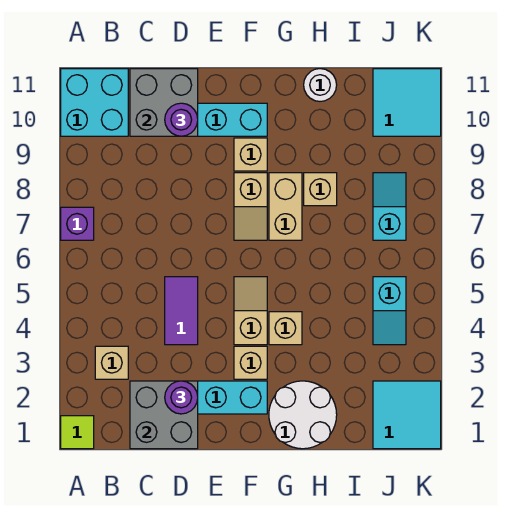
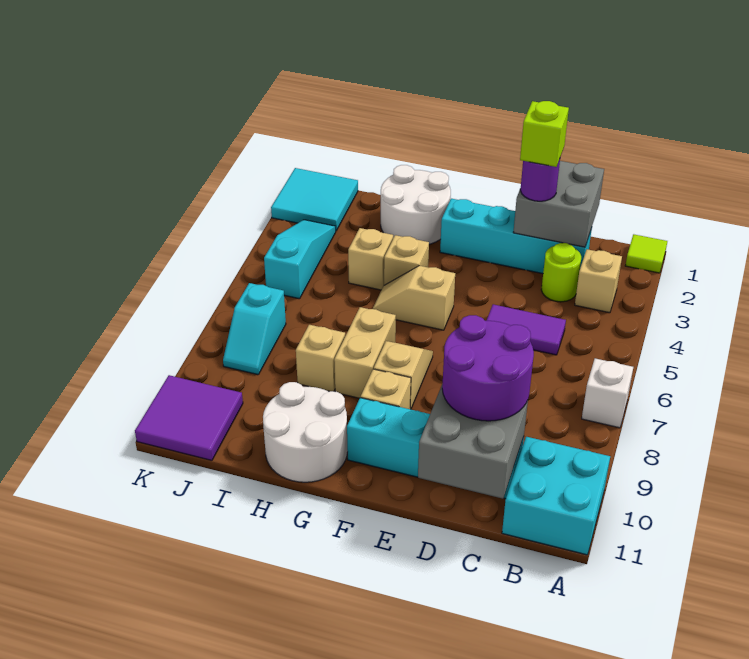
purple brick A7 level 1 -> white brick A7 level 1
none -> lime round brick C3 level 1
none -> lime brick D2 level 4
purple tile D4:D5 level 1 -> purple tile C5:D5 level 1
purple round brick D10 level 3 -> purple round brick C9:D10 level 3
tan brick F3 level 1 -> tan brick H4 level 1
tan slope F4:F5 level 1 top 4 -> tan slope F5:G5 level 1 top F
white round brick H11 level 1 -> white round brick G10:H11 level 1
cyan slope J4:J5 level 1 top 5 -> cyan slope J3:J5 level 1 top 5
cyan tile J10:K11 level 1 -> purple tile J10:K11 level 1

